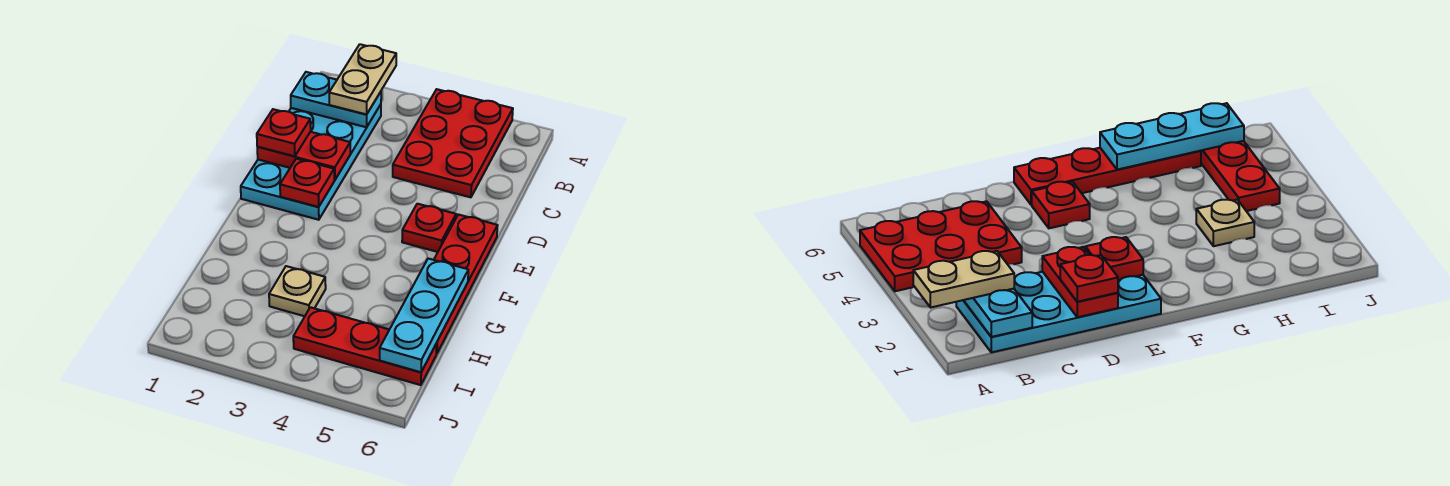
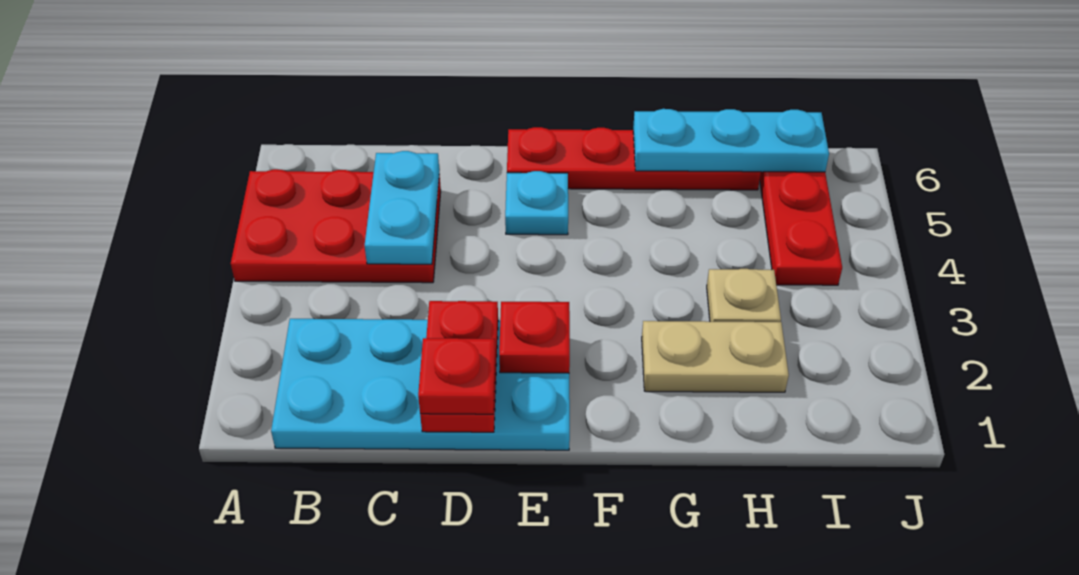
tan plate A2:B2 level 3 -> tan plate G2:H2 level 1
cyan plate B1:B2 level 2 -> cyan plate C4:C5 level 2
red plate E5 level 1 -> cyan plate E5 level 1

